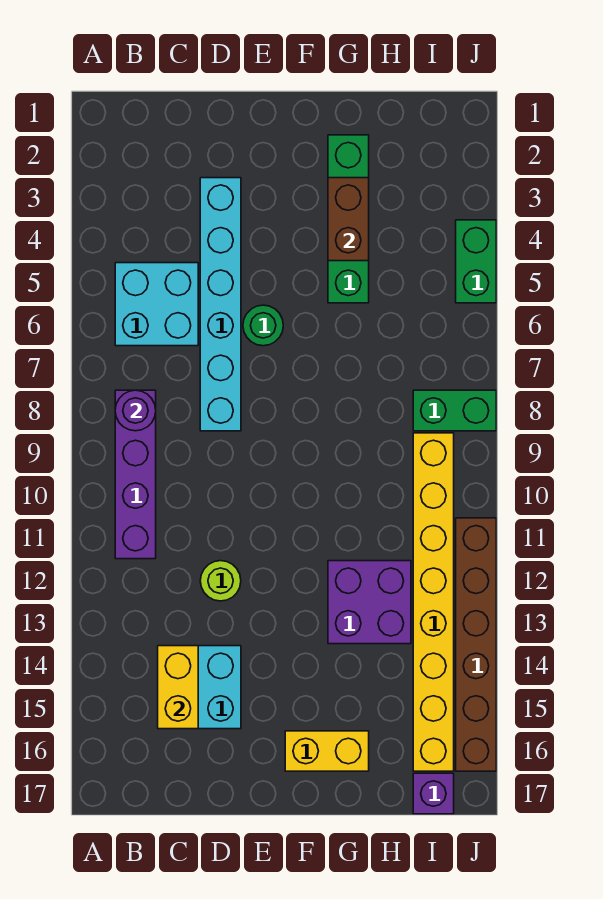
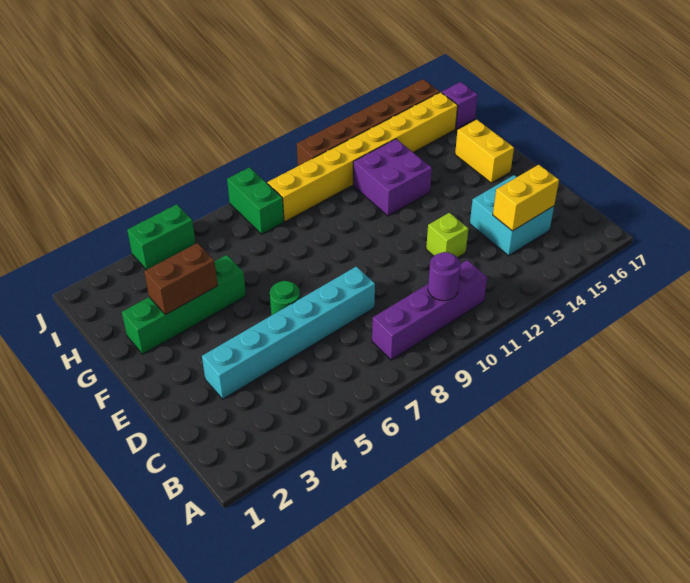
cyan brick B5:C6 level 1 -> none
purple round brick B8 level 2 -> purple round brick B10 level 2
lime round brick D12 level 1 -> lime brick D12 level 1

